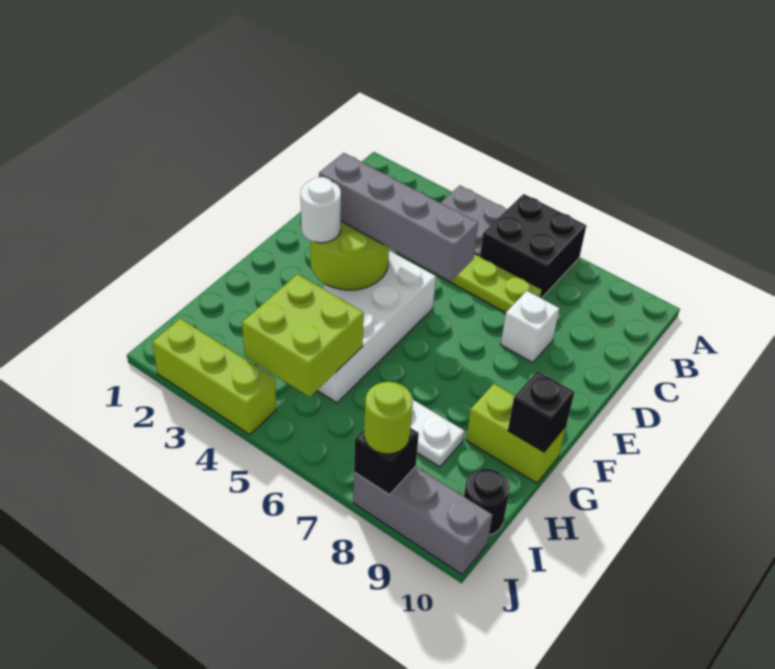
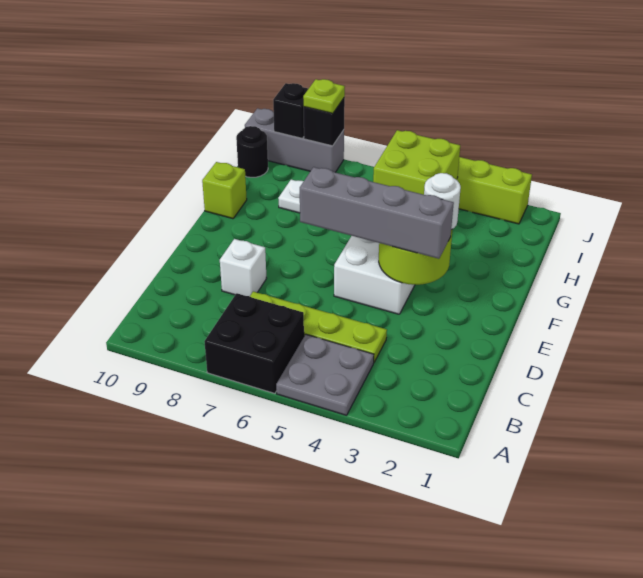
lime brick G9:G10 level 1 -> lime brick G10 level 1
black brick G10 level 2 -> black brick J9 level 2
lime round brick J8 level 3 -> lime plate J8 level 3

